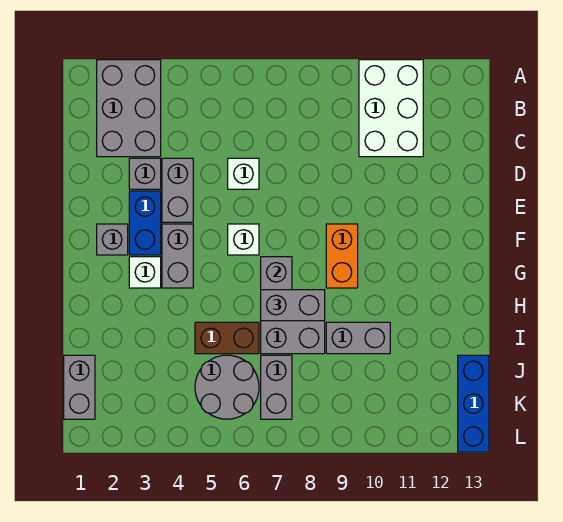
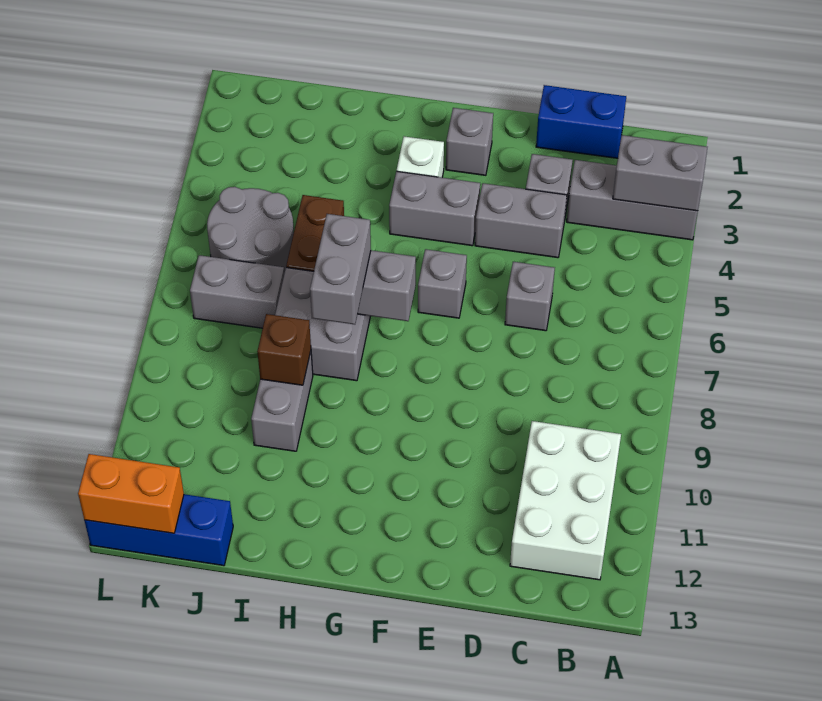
grey brick A2:C3 level 1 -> grey brick A3:C3 level 1
white brick A10:C11 level 1 -> white brick B10:C12 level 1
white brick D6 level 1 -> grey brick D6 level 1
blue brick E3:F3 level 1 -> blue brick C1:D1 level 1
white brick F6 level 1 -> grey brick F6 level 1
orange brick F9:G9 level 1 -> orange brick K13:L13 level 2
none -> brown brick I9 level 2
grey brick J1:K1 level 1 -> grey brick A3:B3 level 2

